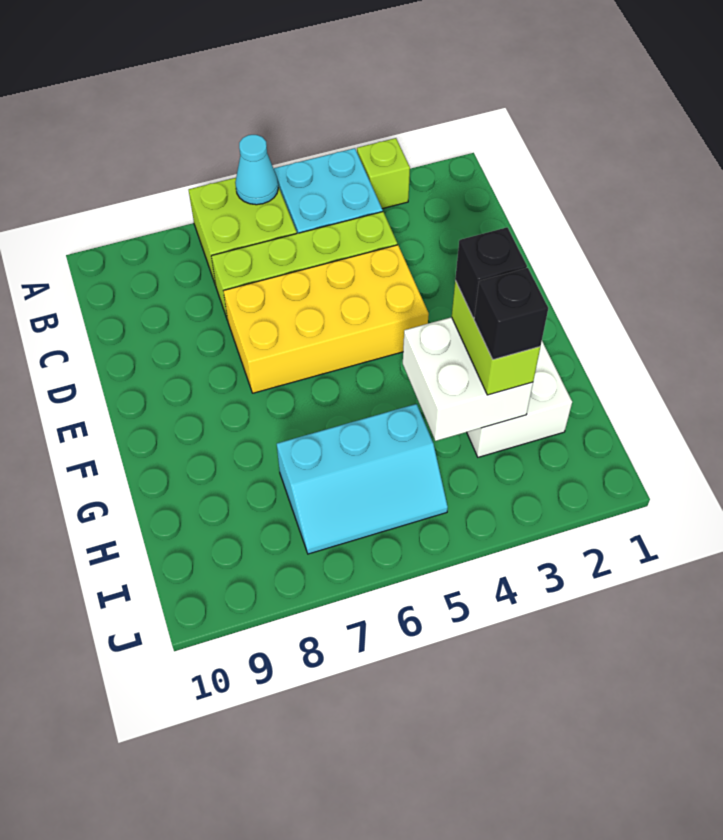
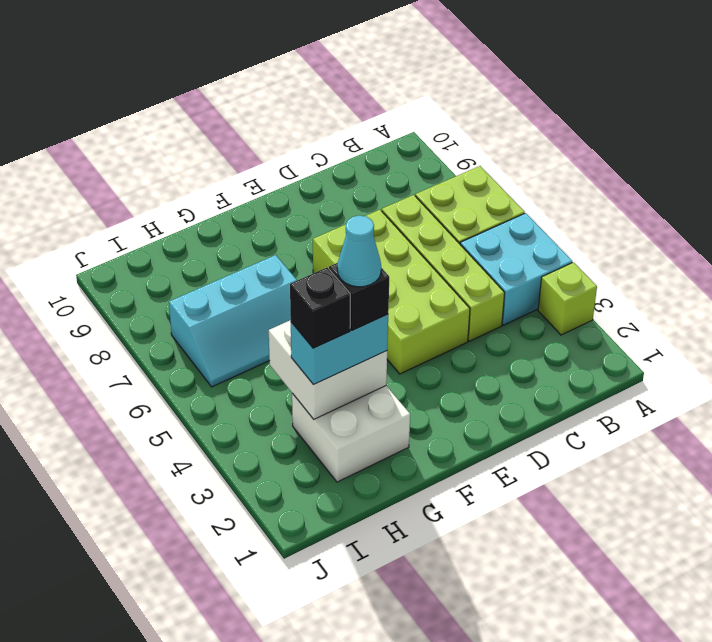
cyan cone A6 level 2 -> cyan cone G3 level 5
yellow brick D4:E7 level 1 -> lime brick D4:E7 level 1
lime brick G3:H3 level 3 -> cyan brick G3:H3 level 3
cyan slope H5:I7 level 1 top H -> cyan slope G6:I7 level 1 top 7

